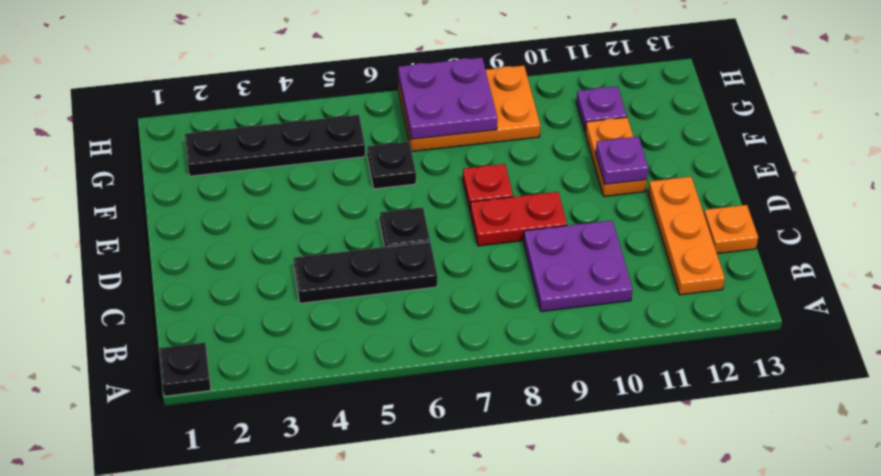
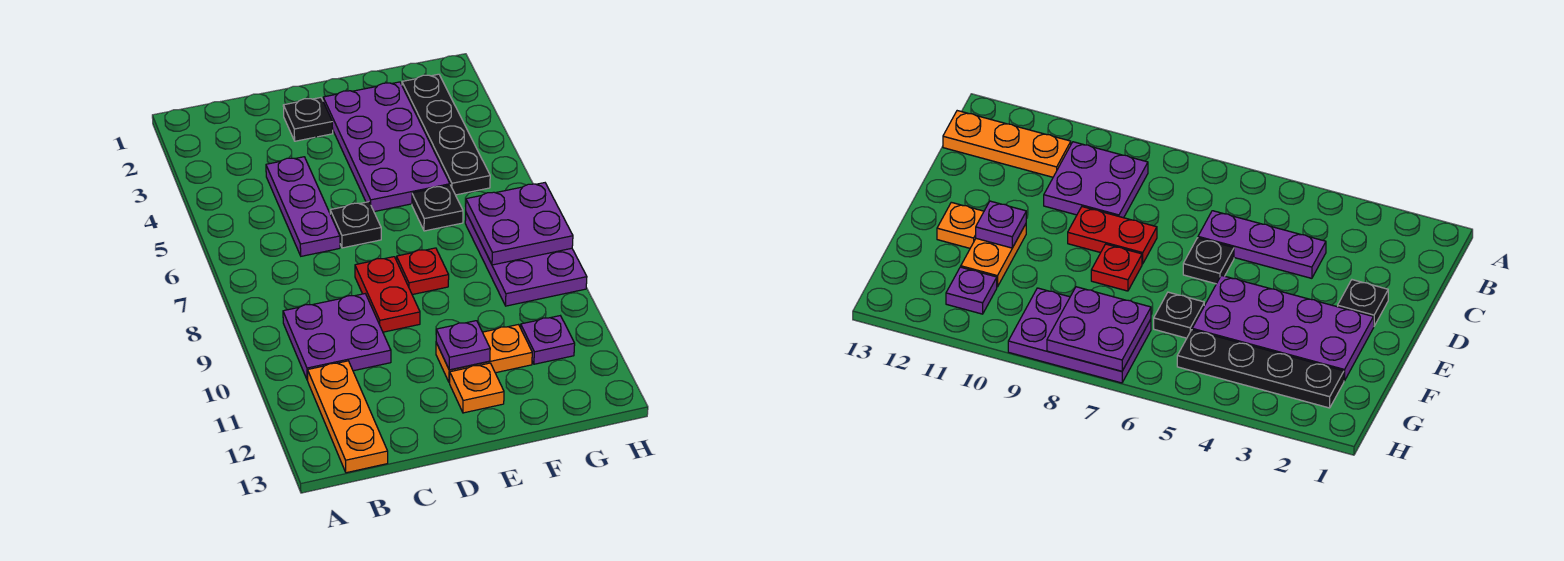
black plate A1 level 1 -> black plate D2 level 1
orange plate B12:D12 level 1 -> orange plate B11:B13 level 1
black plate C4:C6 level 1 -> purple plate C4:C6 level 1
orange plate C13 level 1 -> orange plate E12 level 1
none -> purple plate E2:F5 level 1
orange plate G7:H9 level 1 -> purple plate G7:H9 level 1

